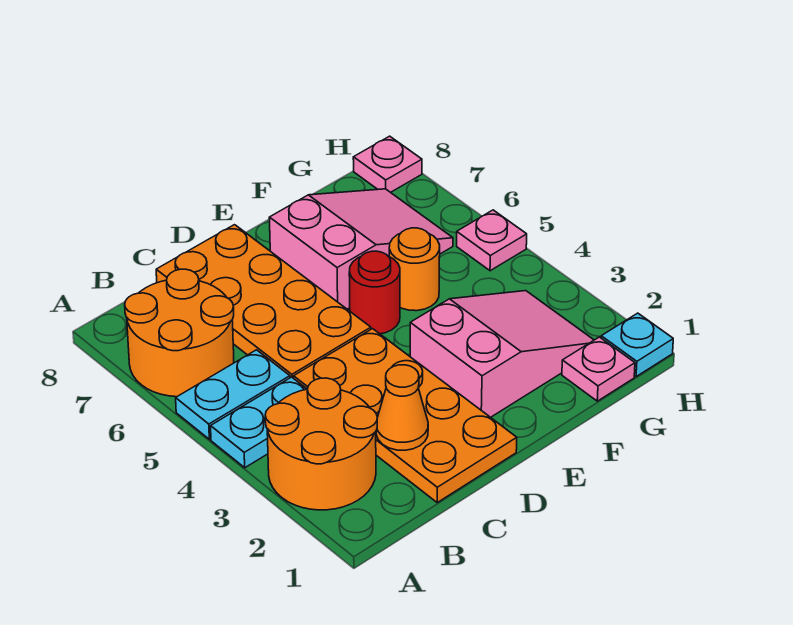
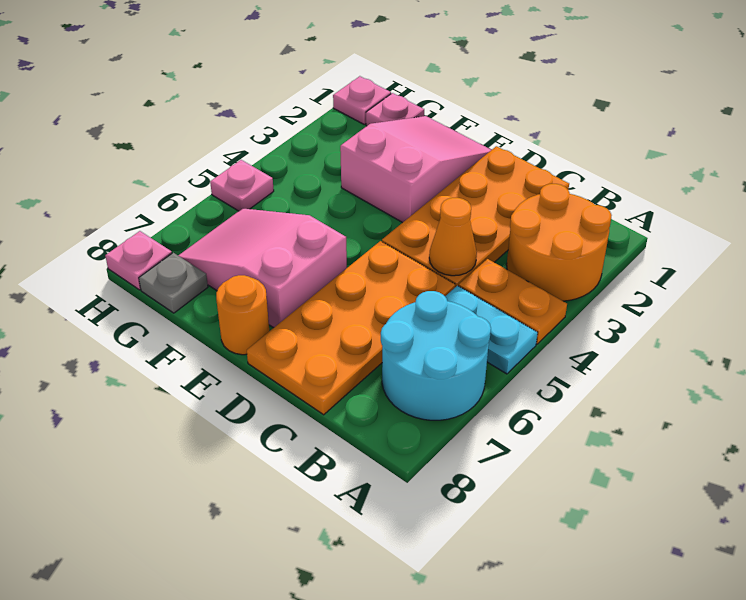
cyan plate A4:B4 level 1 -> orange plate A4:B4 level 1
orange round brick A6:B7 level 1 -> cyan round brick A6:B7 level 1
orange cone C2 level 2 -> orange cone C4 level 2
pink slope E2:G3 level 1 top E -> pink slope E1:F3 level 1 top 3
red round brick E5 level 1 -> none
orange round brick F5 level 1 -> orange round brick E8 level 1
none -> grey plate G8 level 1
cyan plate H1 level 1 -> pink plate H1 level 1

